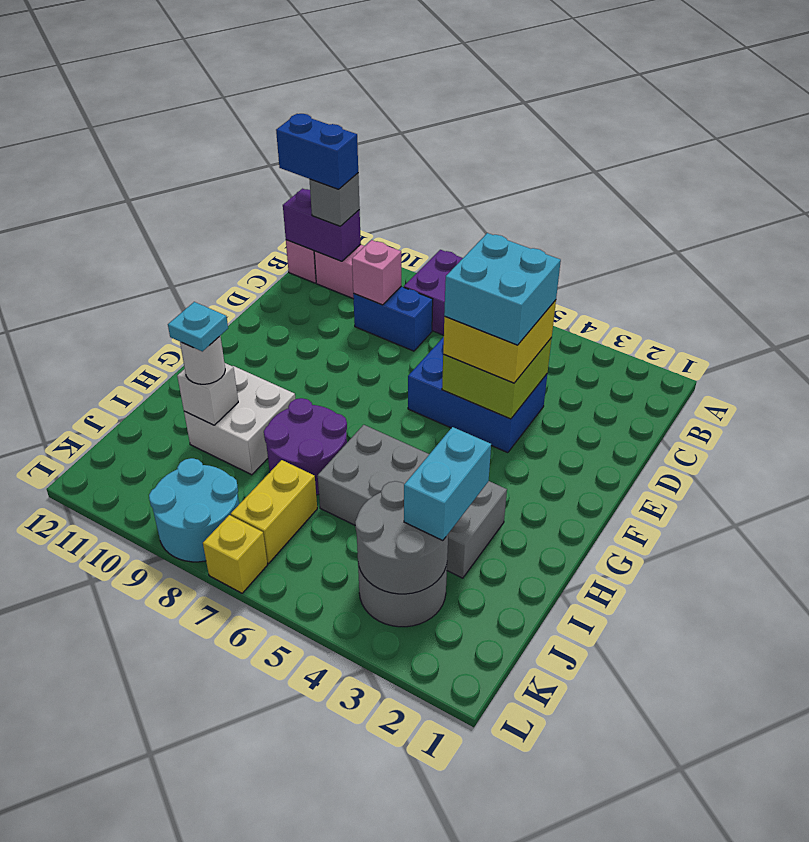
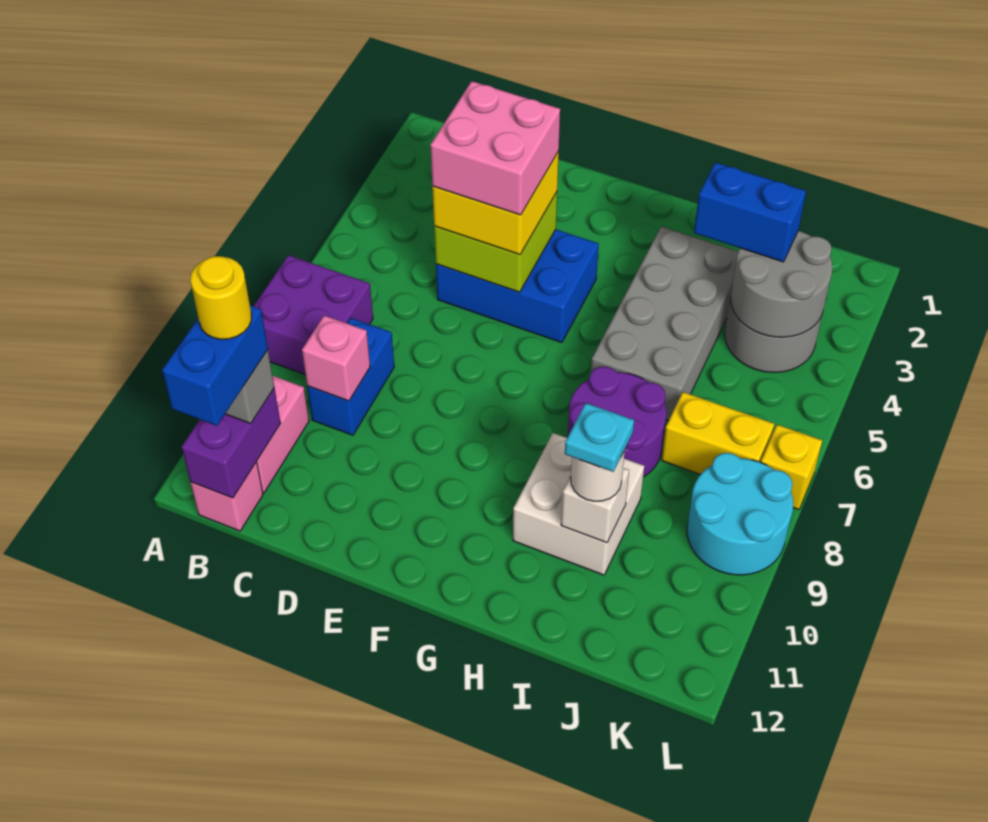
none -> yellow round brick B11 level 5
blue brick D4:E6 level 1 -> blue brick D4:F5 level 1
cyan brick D4:E5 level 4 -> pink brick D4:E5 level 4
cyan brick I3:J3 level 3 -> blue brick I3:J3 level 3

